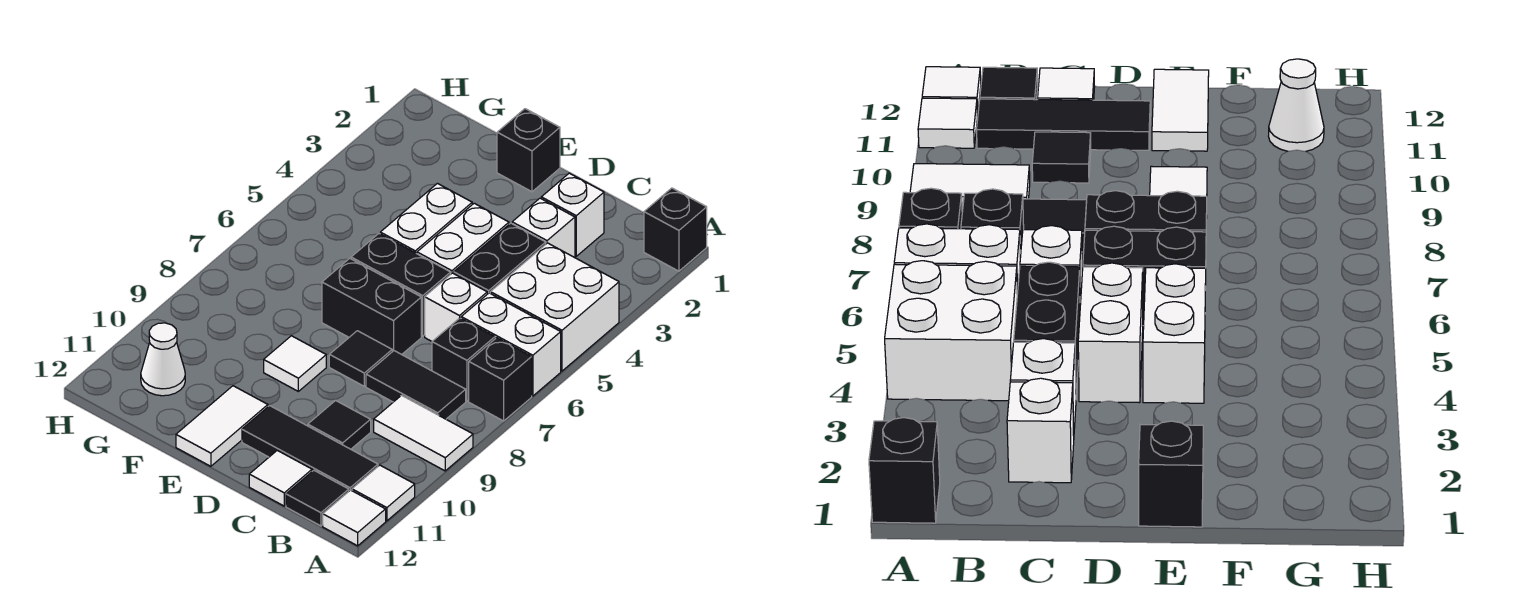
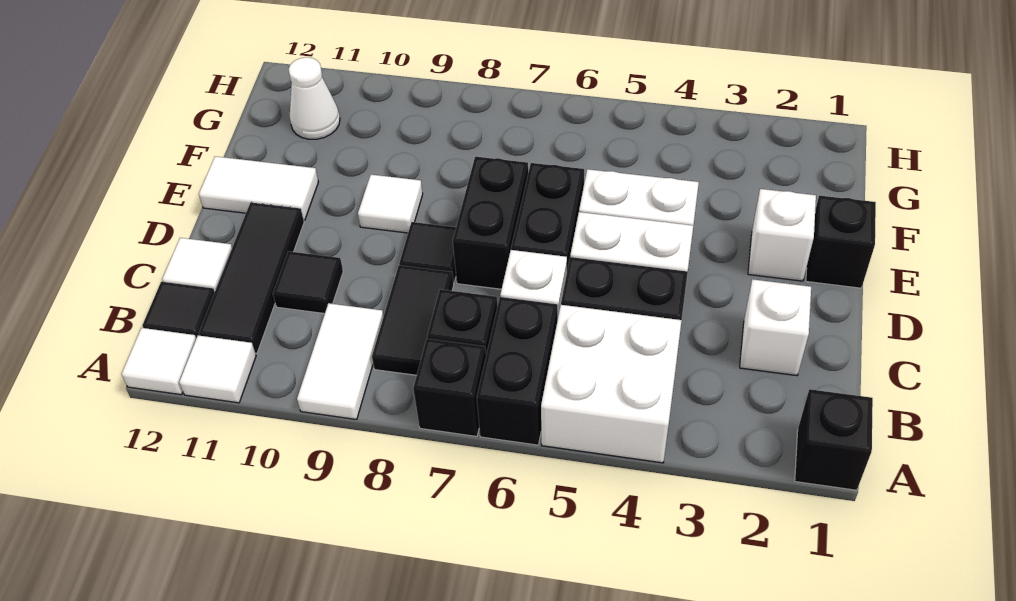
white brick A6:B6 level 1 -> black brick A6:B6 level 1
white brick C3 level 1 -> white brick E2 level 1

